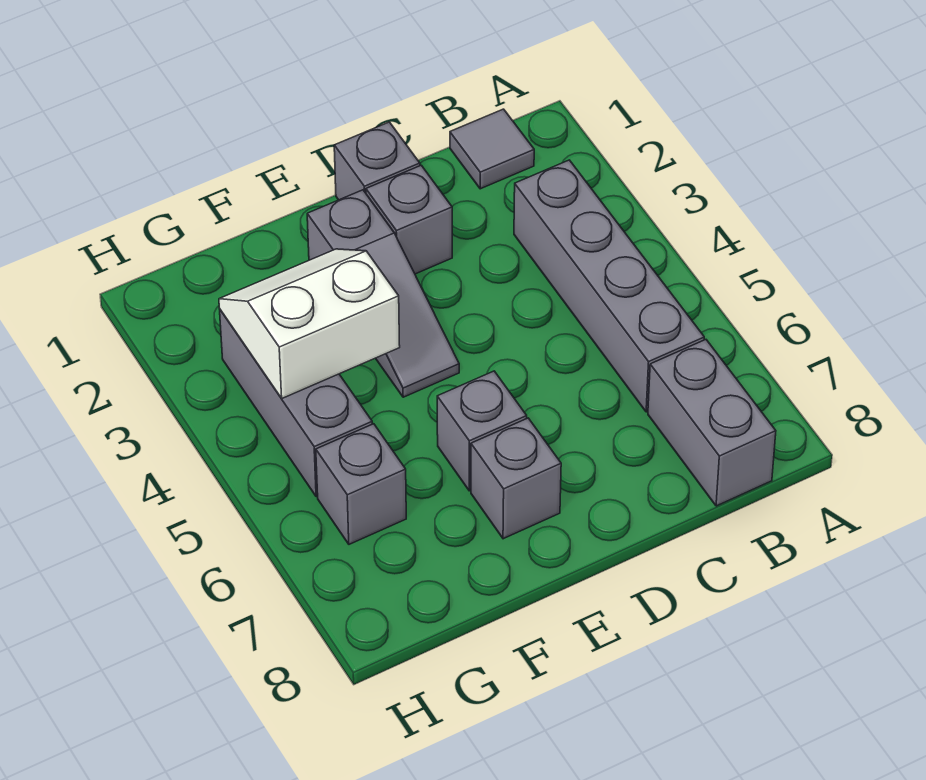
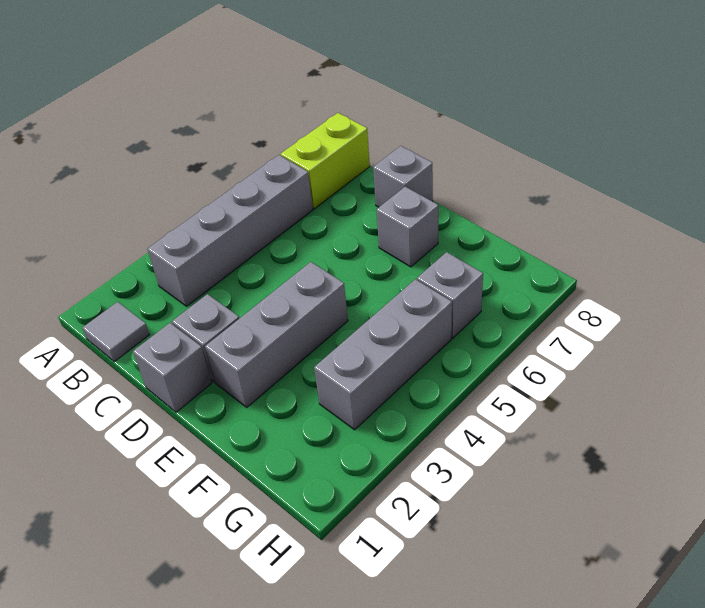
grey brick B7:B8 level 1 -> lime brick B7:B8 level 1
grey slope E2:E4 level 1 top 2 -> grey brick E2:E4 level 1
grey brick E6 level 1 -> grey brick D8 level 1
white slope F3:G4 level 2 top 4 -> none

